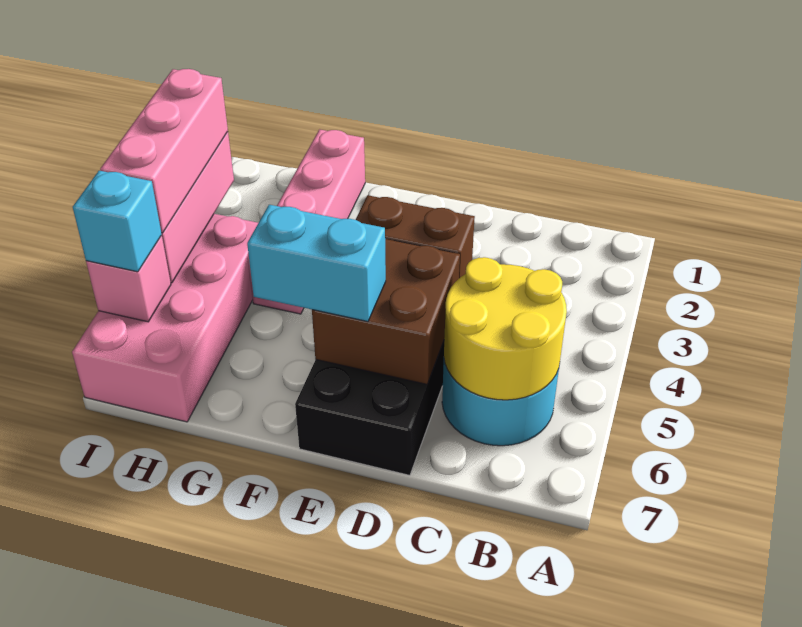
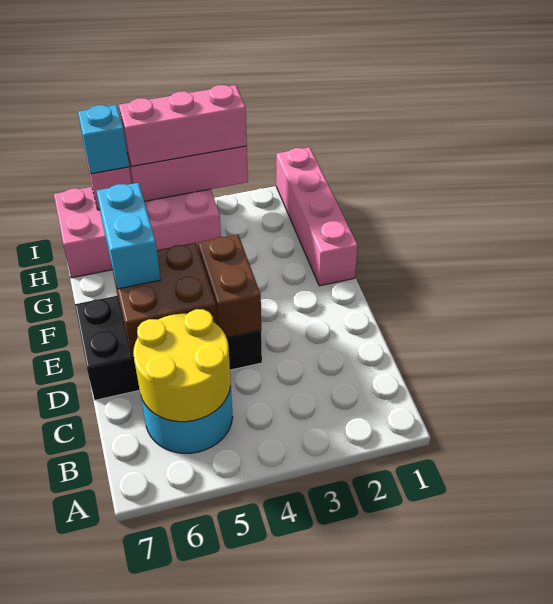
pink brick G1:G4 level 1 -> pink brick F1:I1 level 1

